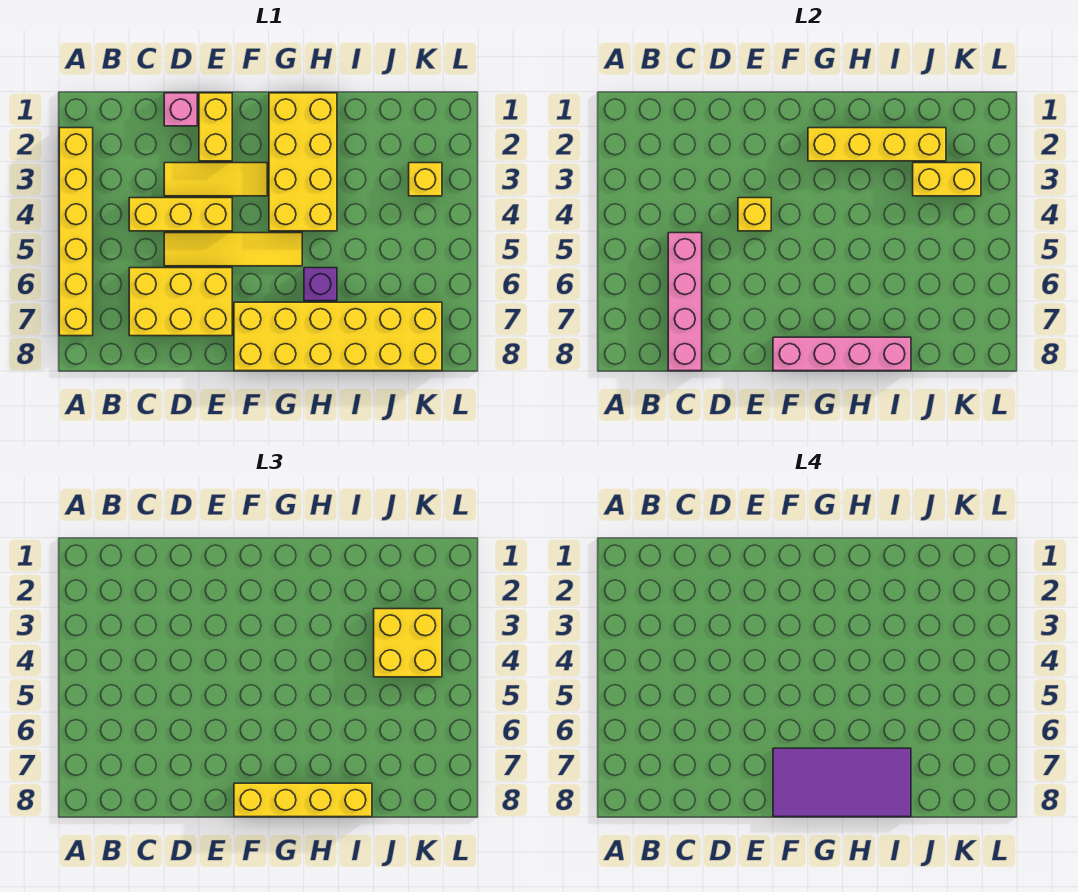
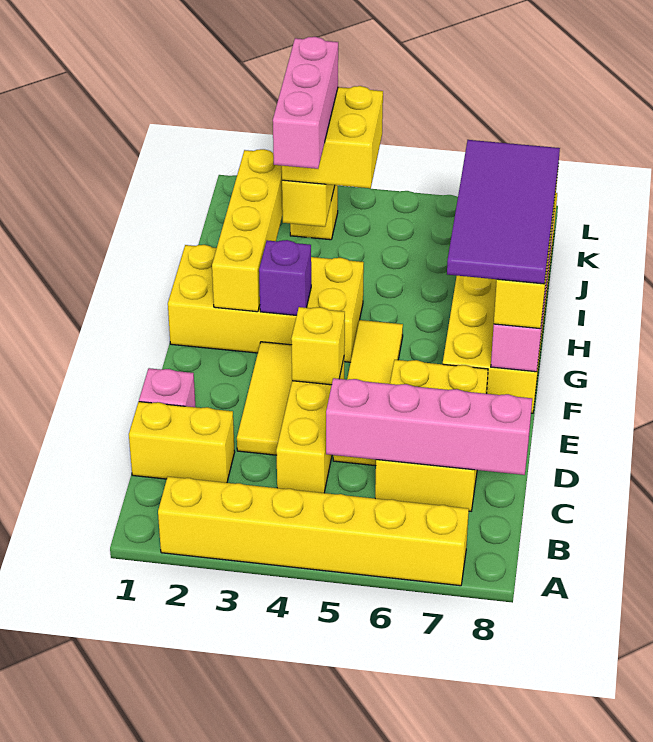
yellow brick E1:E2 level 1 -> yellow brick C1:C2 level 1
purple brick H6 level 1 -> purple brick G3 level 2
none -> pink brick I3:K3 level 4

